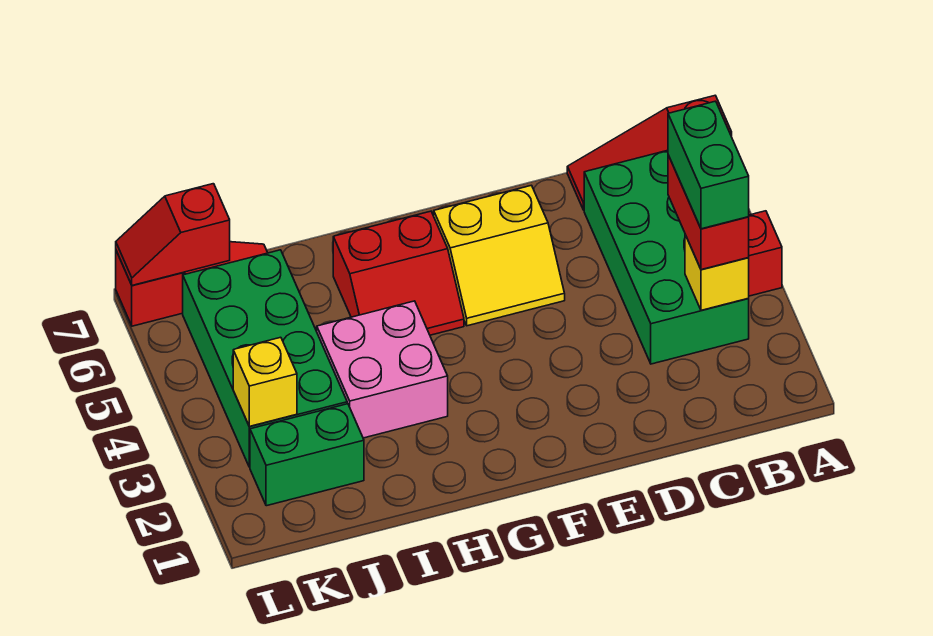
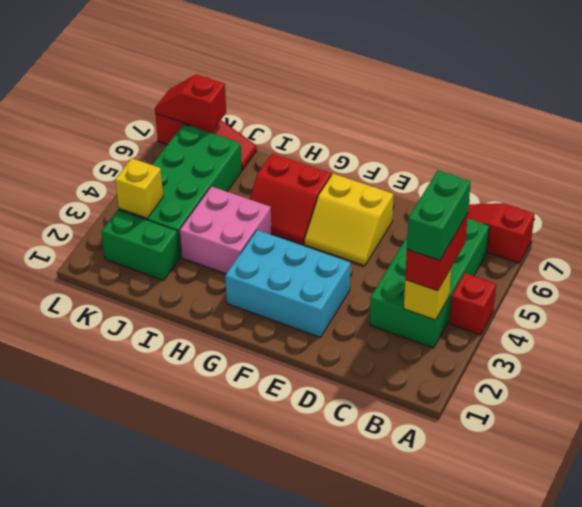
none -> cyan brick E2:G3 level 1

